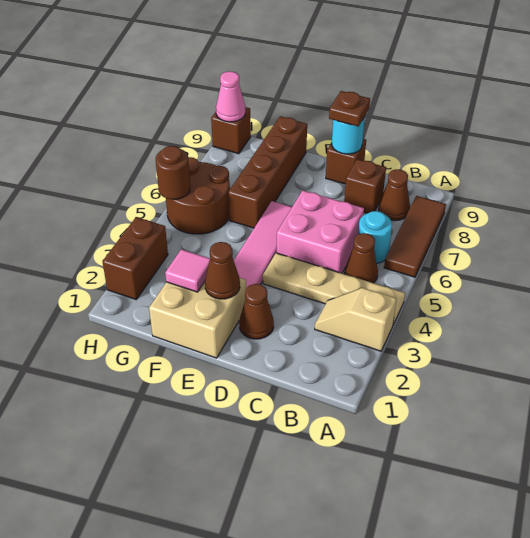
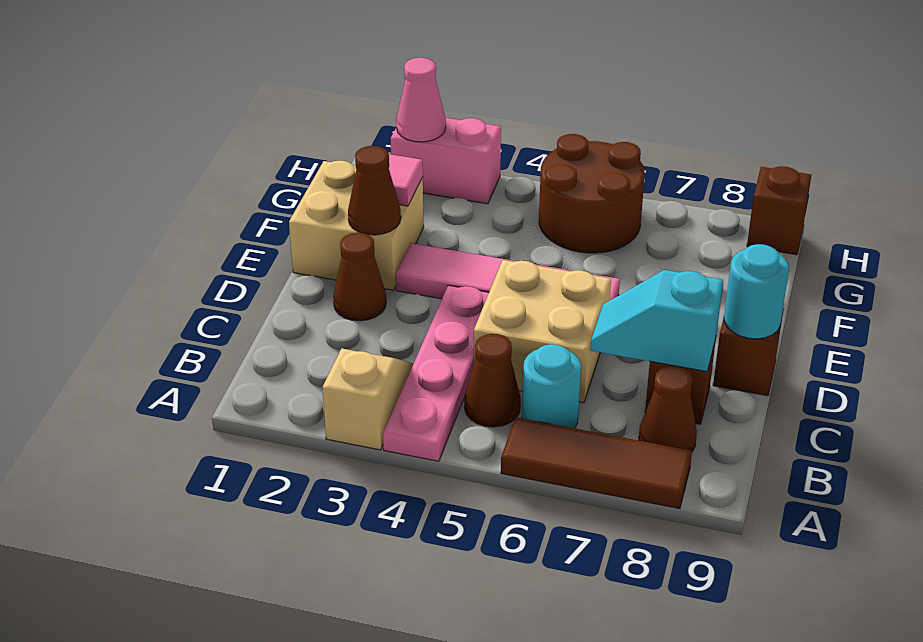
tan plate A4:D4 level 1 -> pink plate A4:D4 level 1
pink brick C5:D6 level 1 -> tan brick C5:D6 level 1
none -> cyan slope C7:C8 level 2 top 8
brown plate D9 level 3 -> none
brown brick F6:F9 level 1 -> none
brown brick H2:H3 level 1 -> pink brick H2:H3 level 1
brown round brick H5 level 2 -> none
pink cone H9 level 2 -> pink cone H2 level 2

